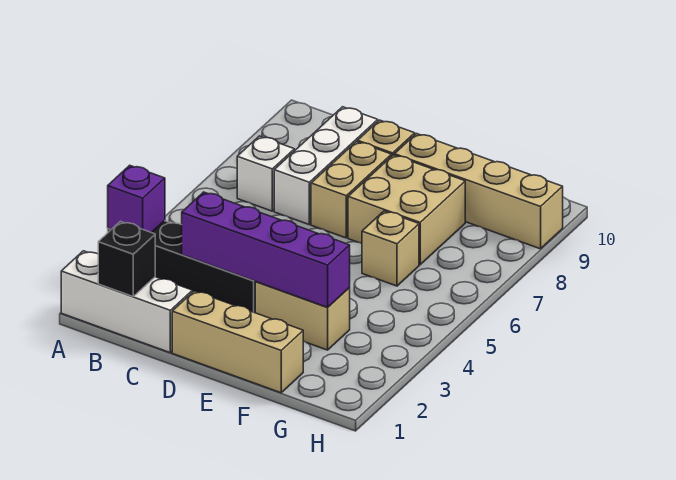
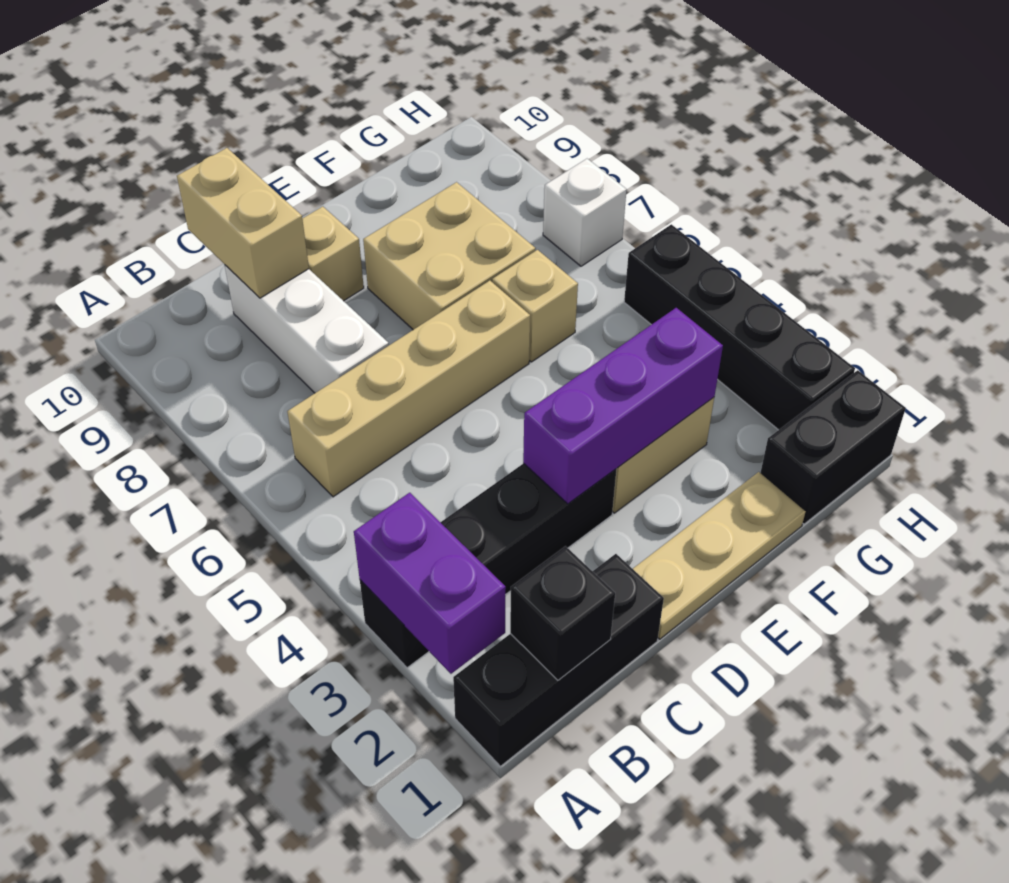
white brick A1:C1 level 1 -> black brick A1:C1 level 1
purple brick A3 level 2 -> purple brick A2:A3 level 2
white brick B7 level 1 -> white brick H7 level 1
purple brick C3:F3 level 2 -> purple brick D3:F3 level 2
tan brick D1:F1 level 1 -> tan plate D1:F1 level 1
tan brick D7:D8 level 1 -> tan brick C9:C10 level 2
tan brick E9:H9 level 1 -> tan brick B6:E6 level 1
none -> black brick G1:H1 level 1
none -> black brick H2:H5 level 1

